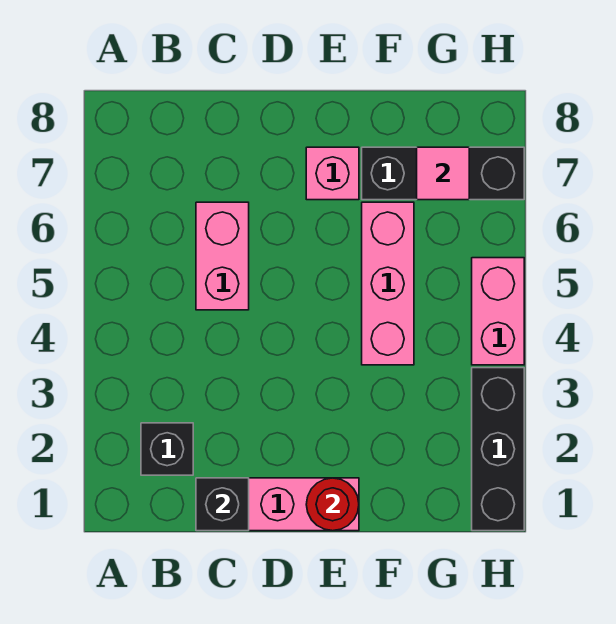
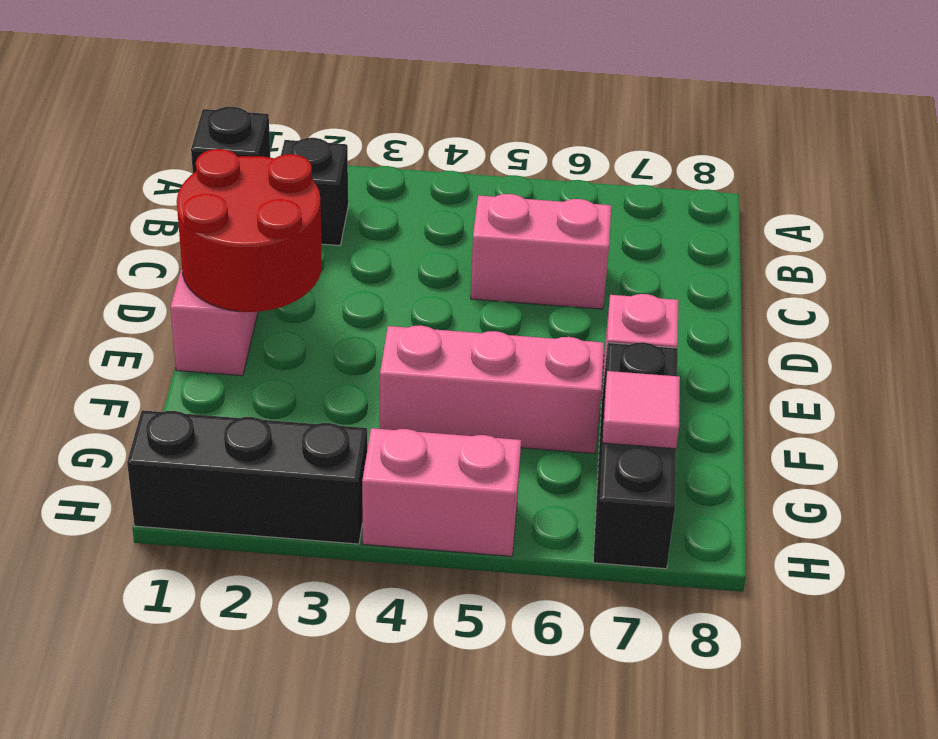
red round brick E1 level 2 -> red round brick D1:E2 level 2

